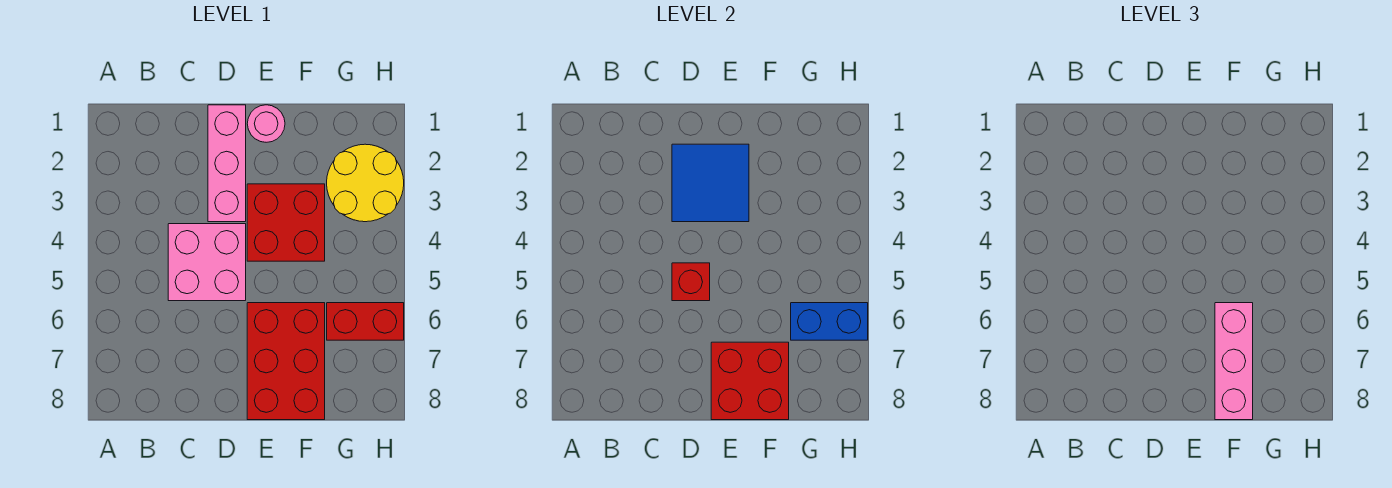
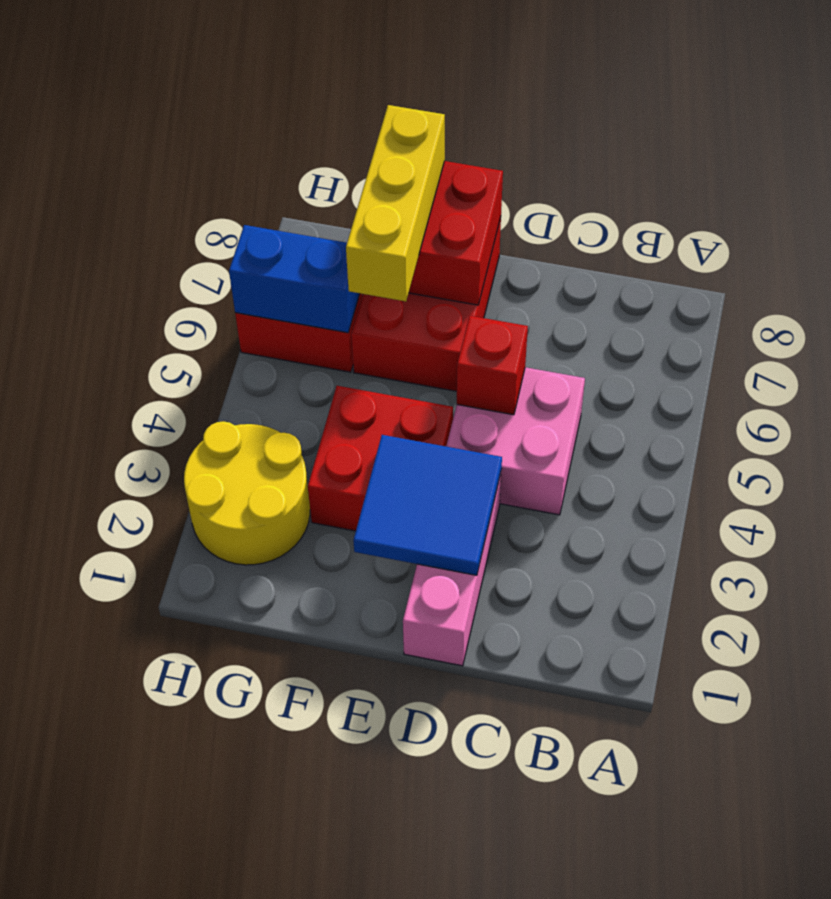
pink round brick E1 level 1 -> none
pink brick F6:F8 level 3 -> yellow brick F6:F8 level 3

